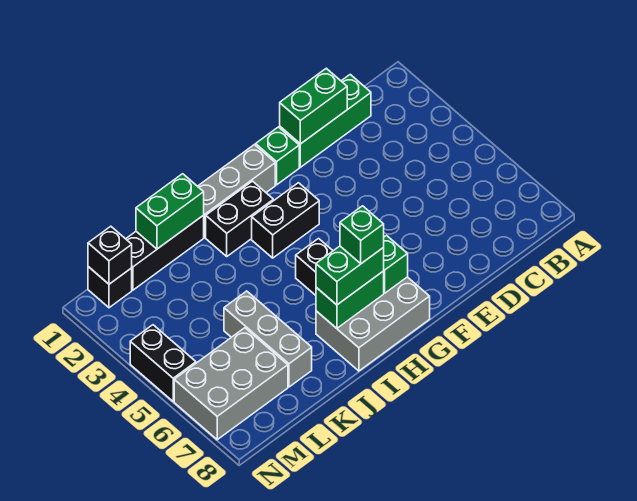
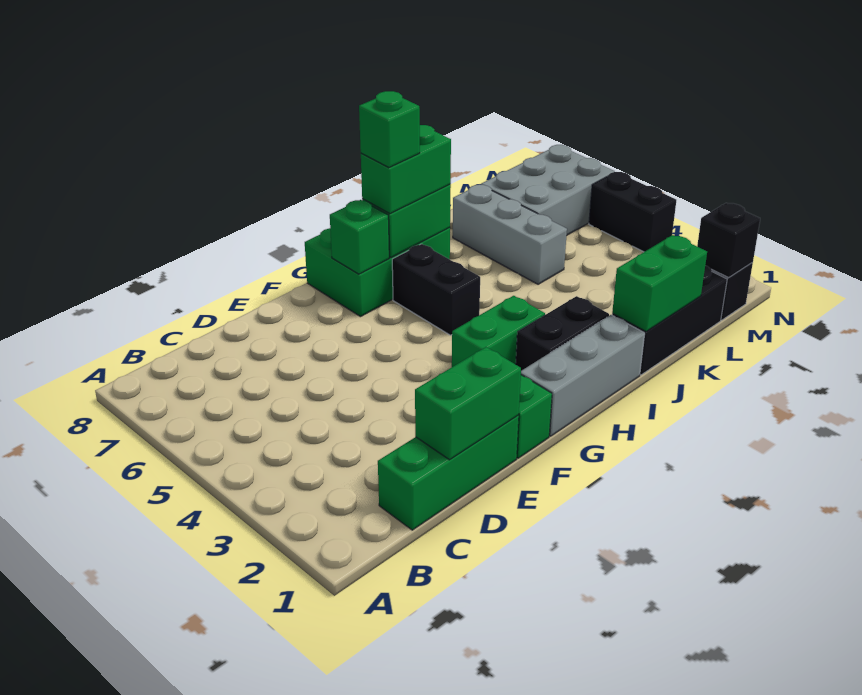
black brick G3:H3 level 1 -> green brick G3:H3 level 1
grey brick G7:I8 level 1 -> green brick G7:I8 level 1

